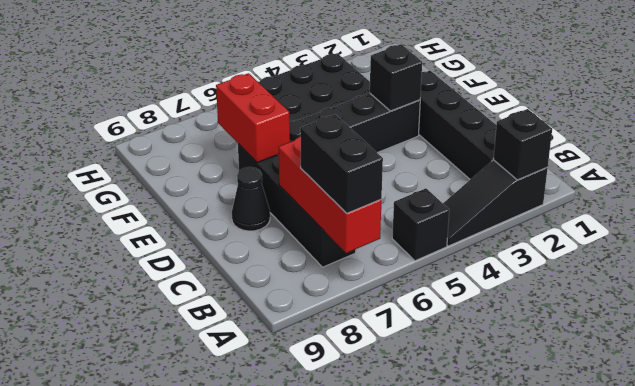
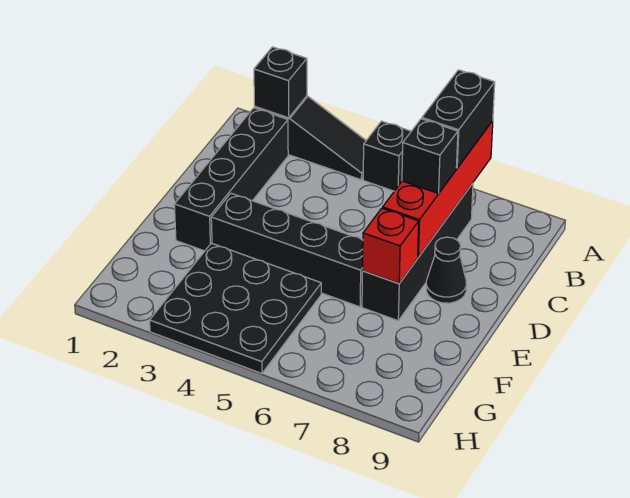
red brick A7:C7 level 2 -> red brick A7:D7 level 2
black brick E3 level 2 -> black brick C7 level 3
red brick E7:F7 level 2 -> red brick E7 level 2

